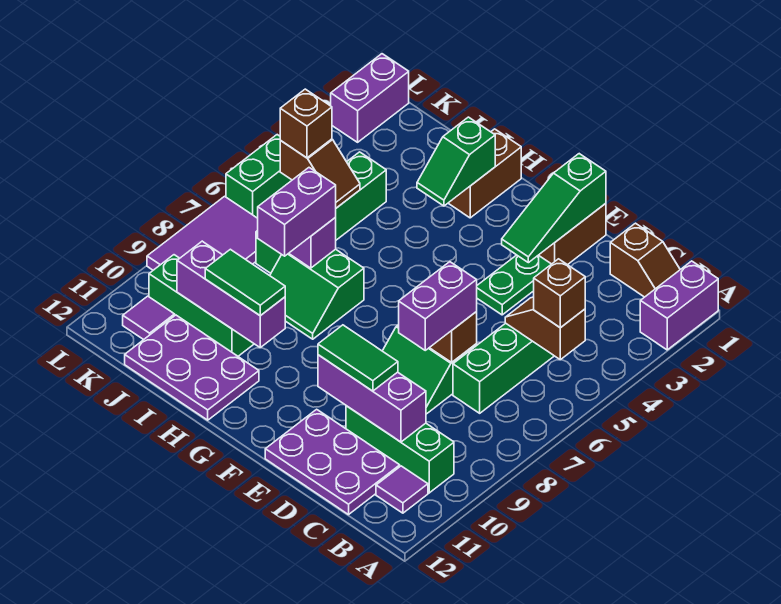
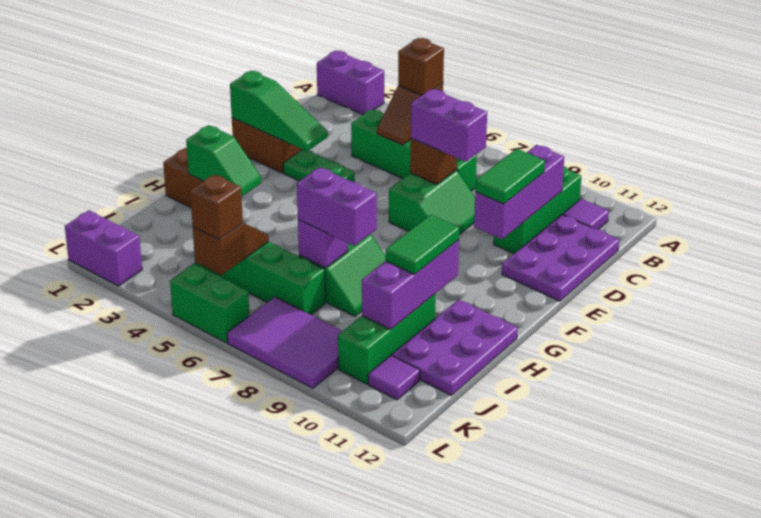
brown slope B1:C1 level 1 top C -> none

